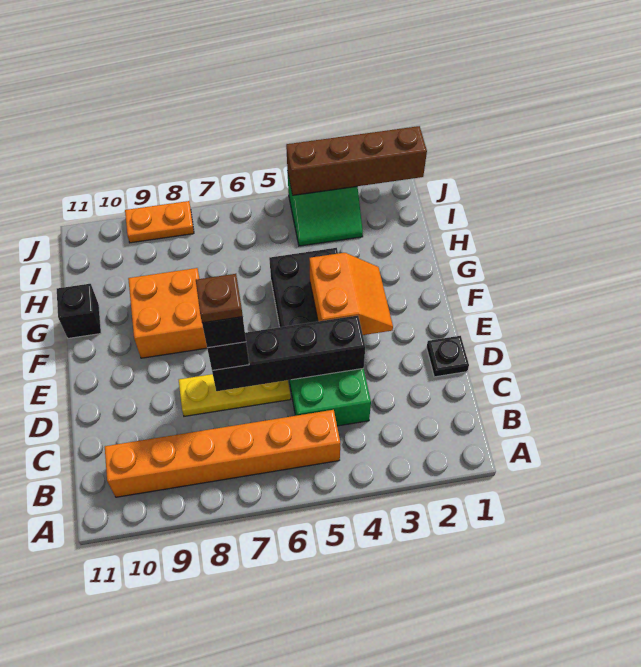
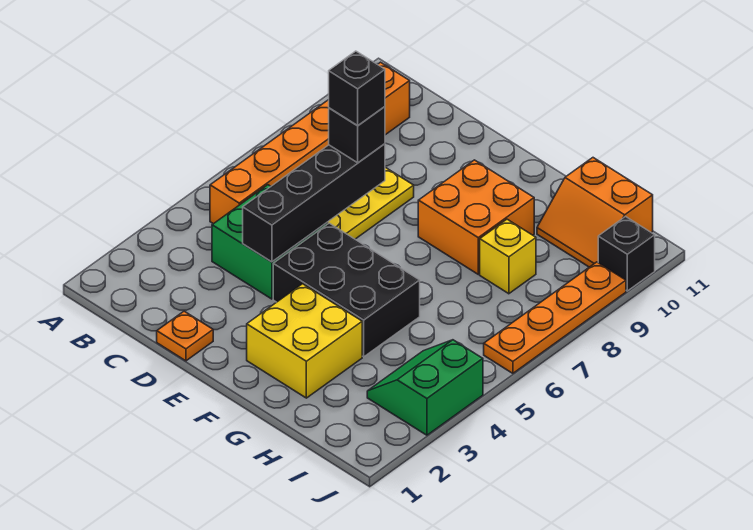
black plate D1 level 1 -> orange plate D1 level 1
brown plate D7 level 5 -> none
orange slope E3:F4 level 2 top 4 -> orange slope H10:I11 level 1 top 11
none -> yellow brick F2:G3 level 1
black brick G11 level 1 -> black brick J10 level 1
none -> yellow brick H8 level 1
brown brick J1:J4 level 2 -> none
orange plate J8:J9 level 1 -> orange plate J6:J9 level 1

